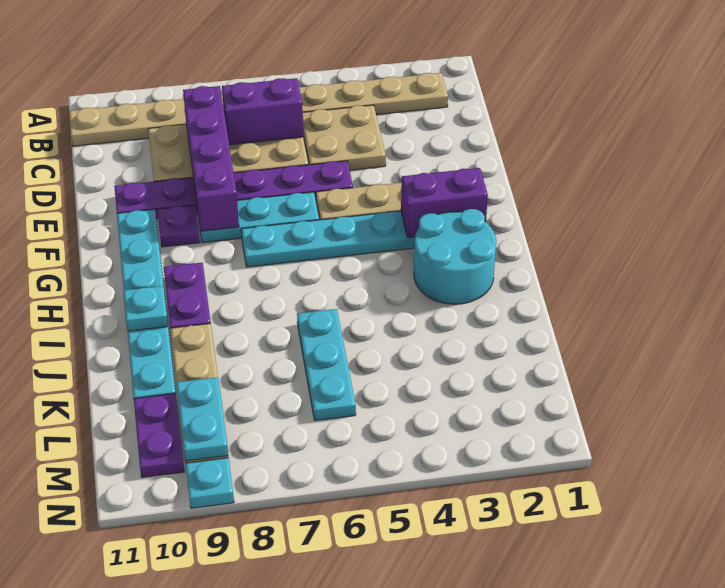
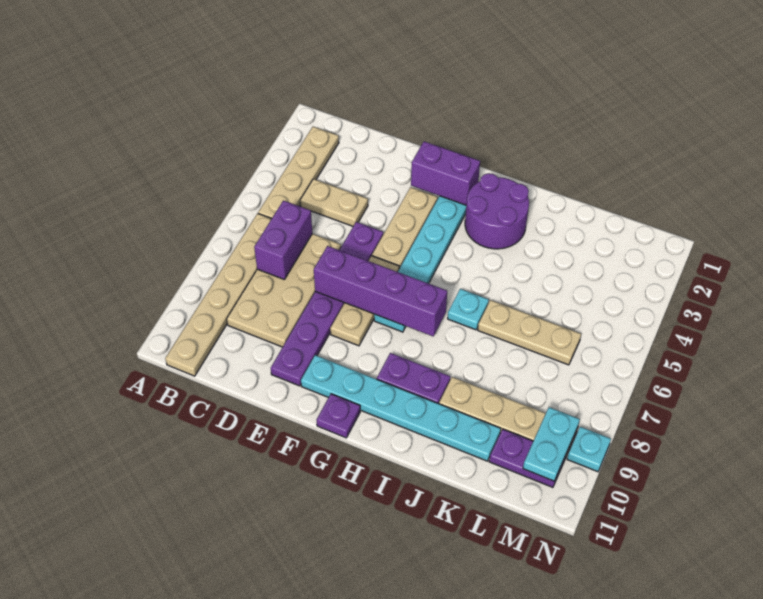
tan plate C4:D5 level 1 -> tan plate C4:D4 level 1
purple brick C8:F8 level 2 -> purple brick E7:H7 level 2
cyan plate F6:F8 level 1 -> tan plate F6:F8 level 1
purple plate F9 level 1 -> purple plate G11 level 1
purple brick G2:G3 level 2 -> purple brick F2:G2 level 2
cyan round brick H2:I3 level 1 -> purple round brick H2:I3 level 1
cyan plate I10 level 2 -> cyan plate I6 level 1
cyan plate J6:L6 level 1 -> tan plate J6:L6 level 1
cyan plate L9:M9 level 2 -> cyan plate M9:M10 level 2

